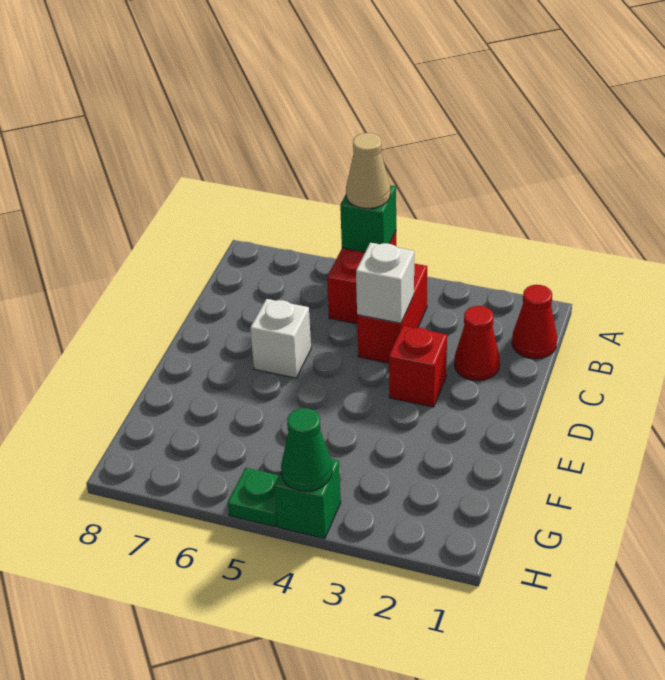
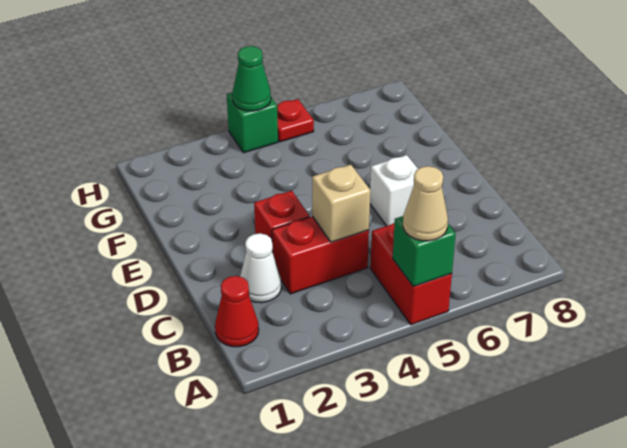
red brick B4:C4 level 1 -> red brick C3:C4 level 1
red cone C2 level 1 -> white cone C2 level 1
white brick C4 level 2 -> tan brick C4 level 2
green plate H5 level 1 -> red plate H5 level 1

